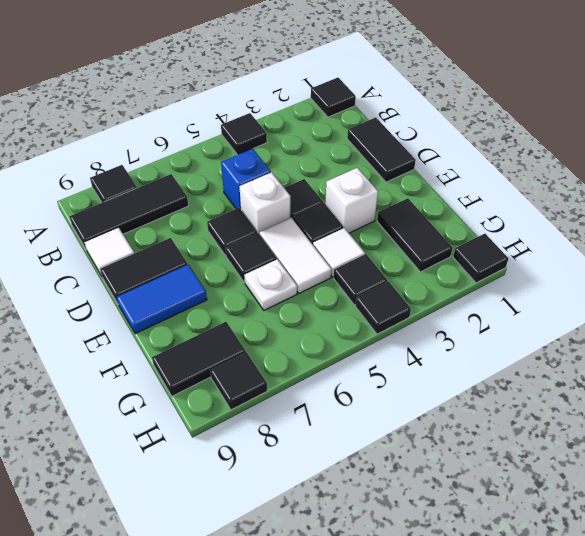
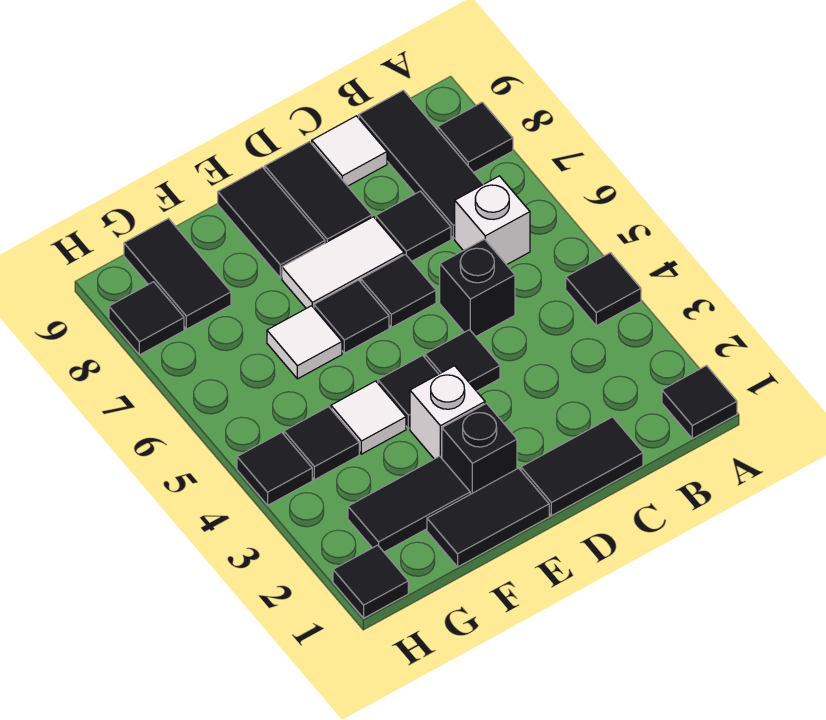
blue brick C5 level 1 -> black brick C5 level 1
none -> black tile C7 level 1
white brick D5 level 1 -> white brick B6 level 1
none -> black tile E1:F1 level 1
none -> black brick E2 level 1
white tile E5:F5 level 1 -> white tile D7:E7 level 1
blue tile E8:E9 level 1 -> black tile E8:E9 level 1
white plate F6 level 1 -> white tile F6 level 1

